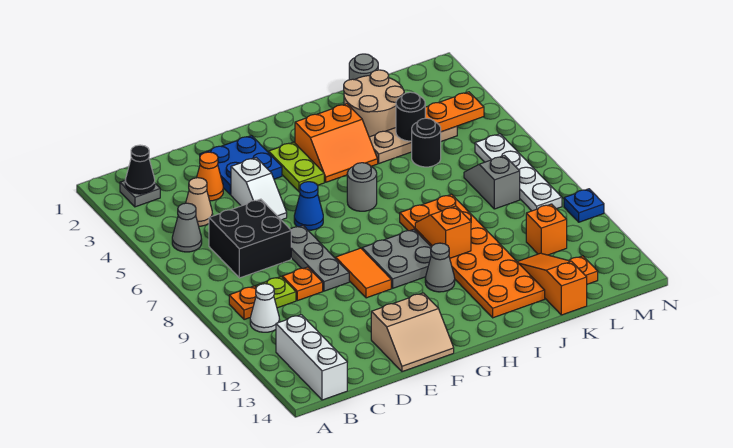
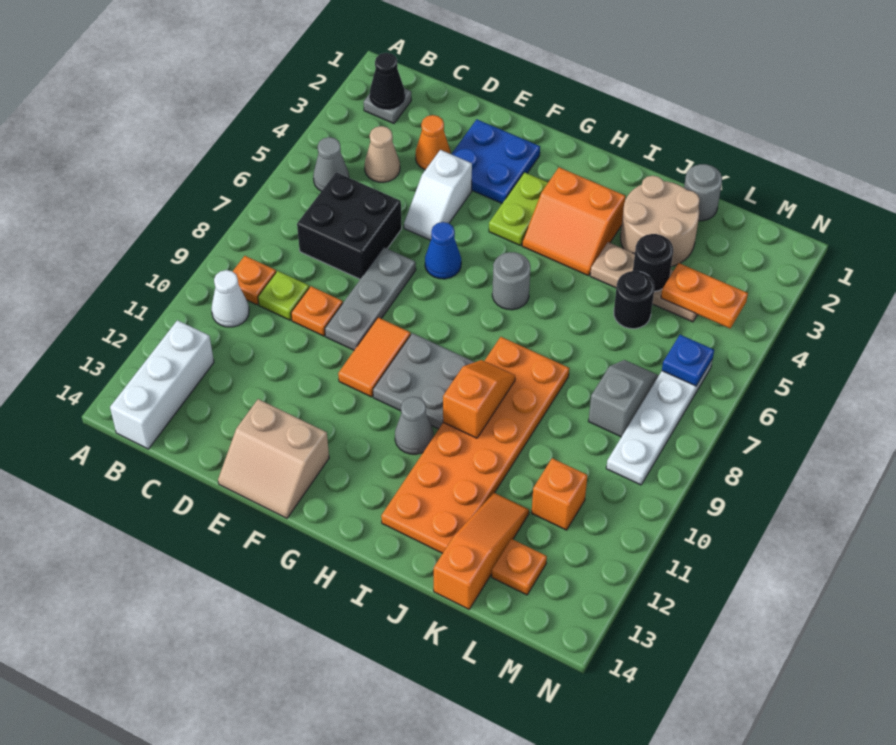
blue plate N10 level 1 -> blue plate M6 level 2

